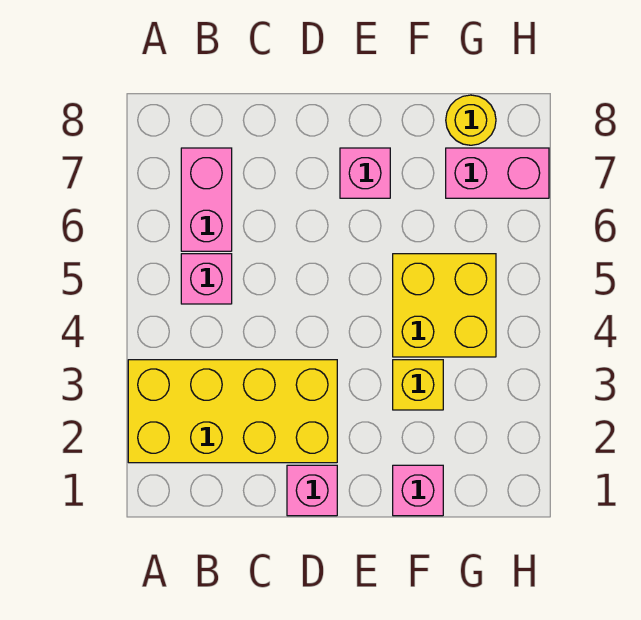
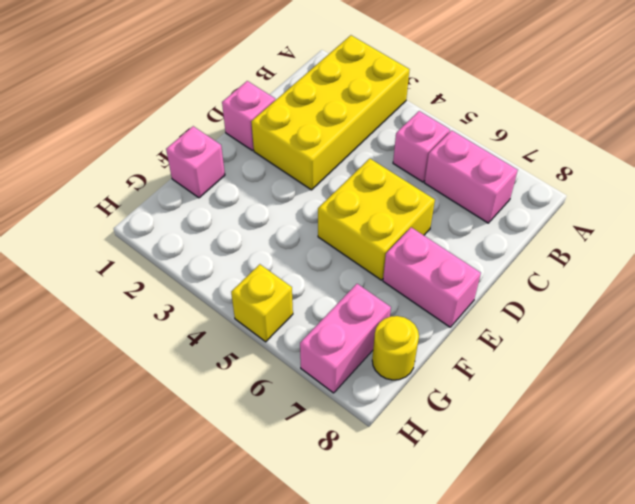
pink brick E7 level 1 -> pink brick E7:E8 level 1
yellow brick F3 level 1 -> yellow brick H5 level 1
yellow brick F4:G5 level 1 -> yellow brick D5:E6 level 1

